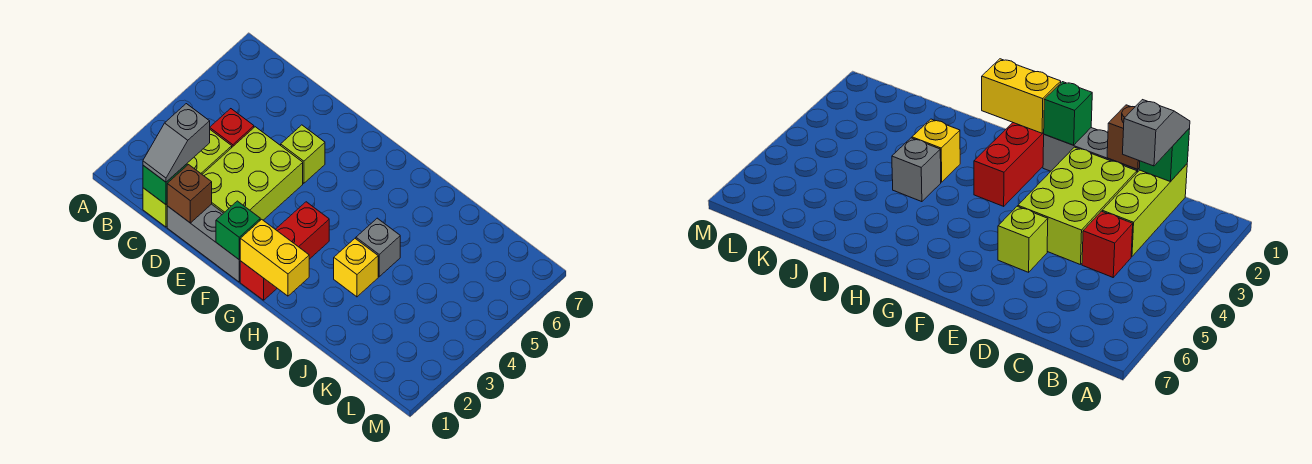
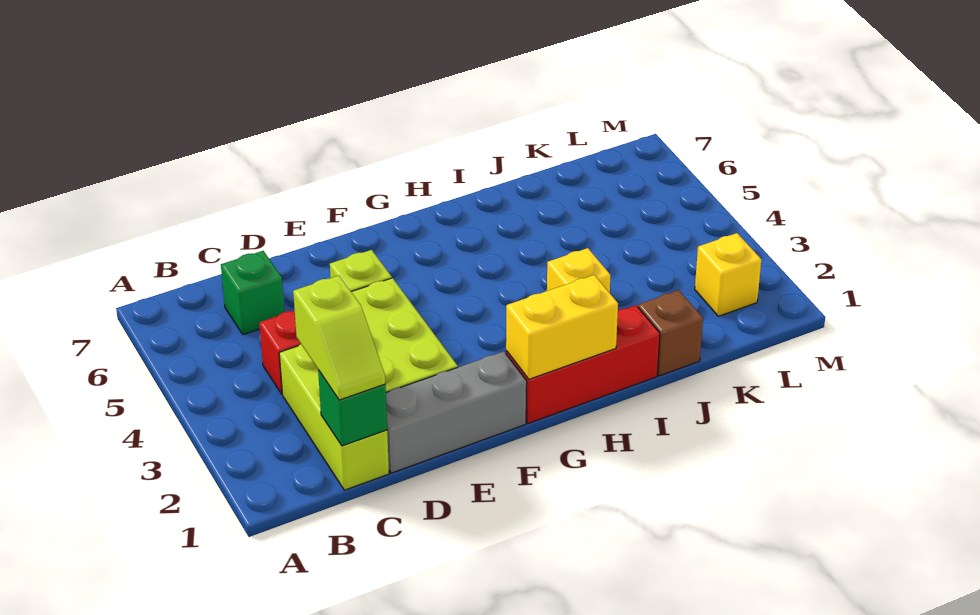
grey slope C1:C2 level 3 top 2 -> lime slope C1:C2 level 3 top 2
brown brick D1 level 2 -> brown brick J1 level 1
green brick F1 level 2 -> green brick C6 level 1
red brick G1:G3 level 1 -> red brick G1:I1 level 1
grey brick I4 level 1 -> none
none -> yellow brick L2 level 1

